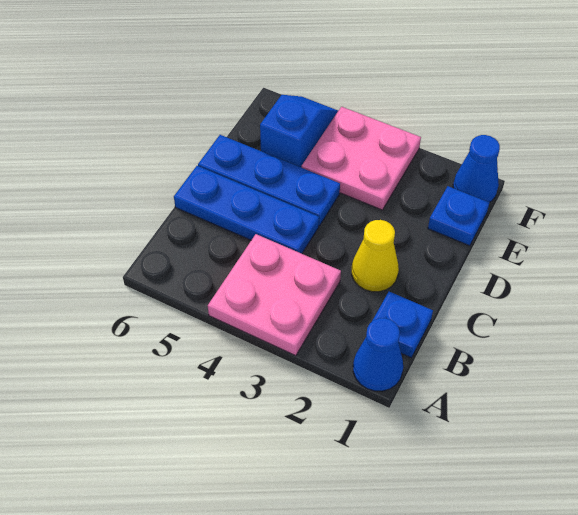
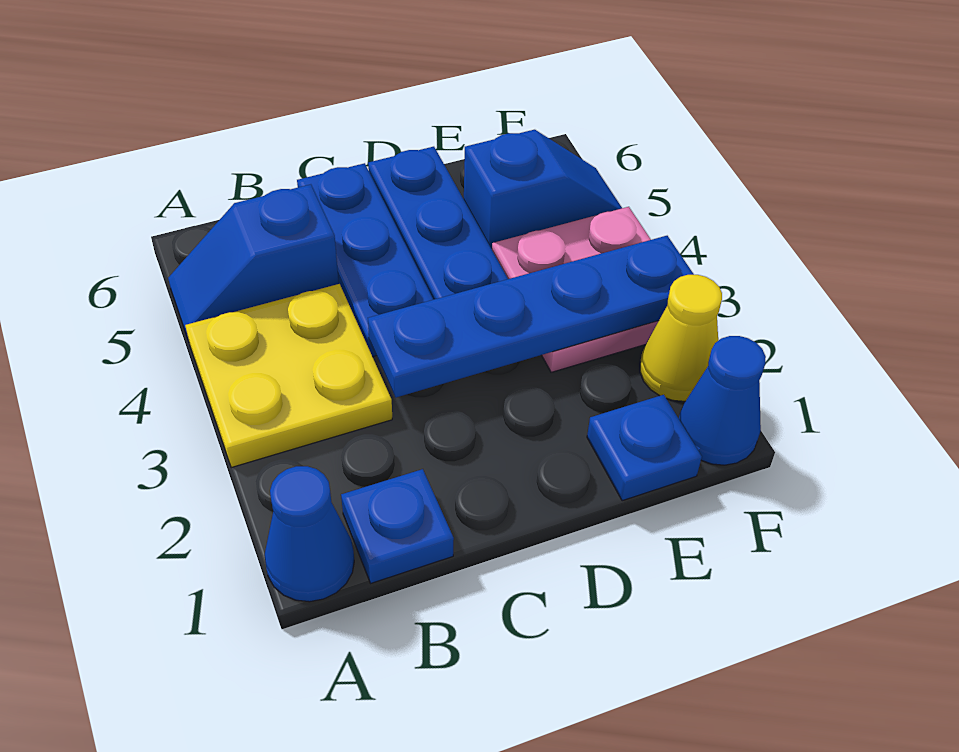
pink plate A3:B4 level 1 -> yellow plate A3:B4 level 1
none -> blue slope A5:B5 level 1 top B
yellow cone C2 level 1 -> yellow cone F2 level 1
none -> blue plate C3:F3 level 2

